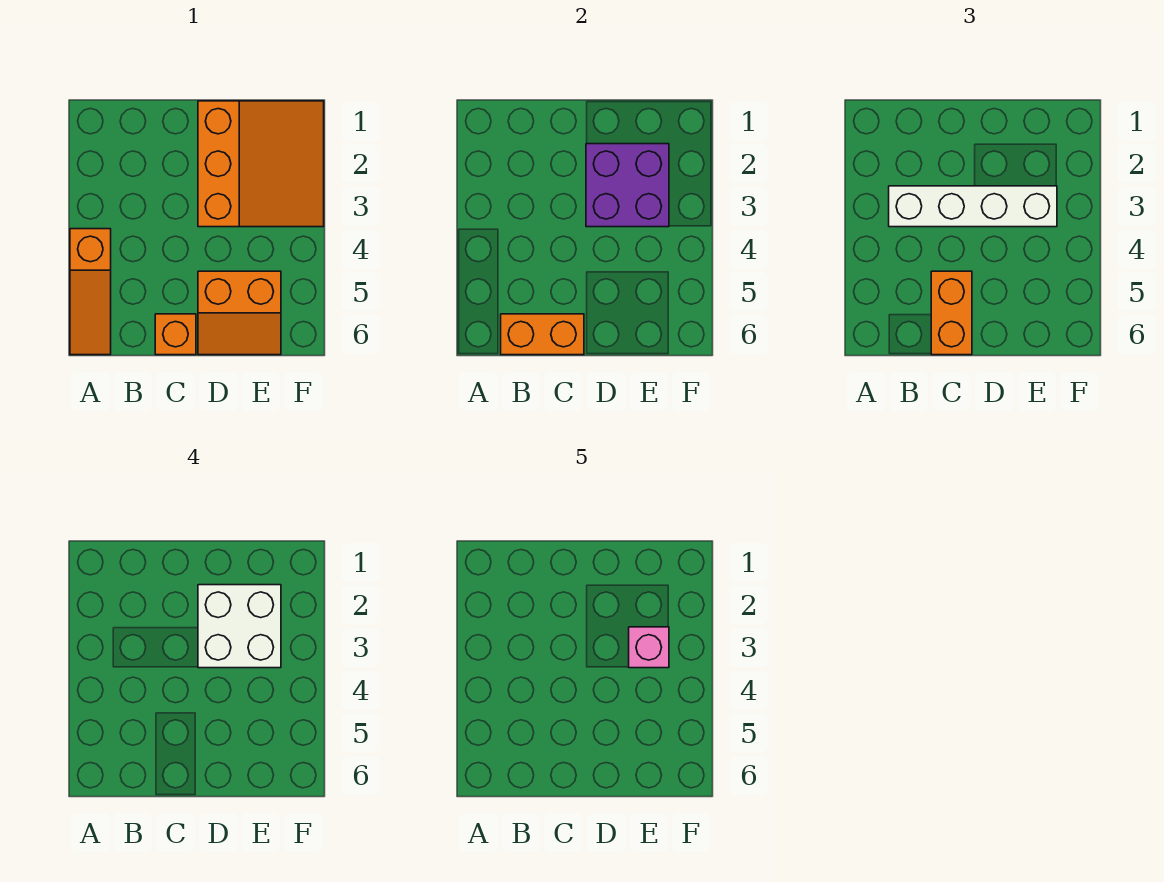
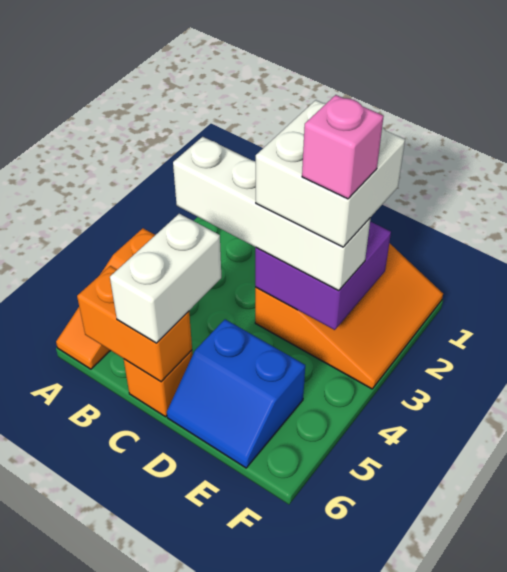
orange brick C5:C6 level 3 -> white brick C5:C6 level 3
orange slope D5:E6 level 1 top 5 -> blue slope D5:E6 level 1 top 5

